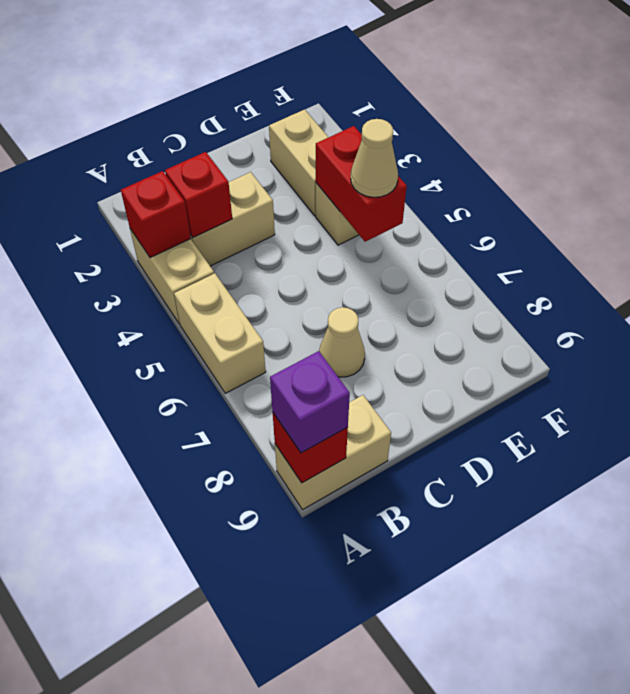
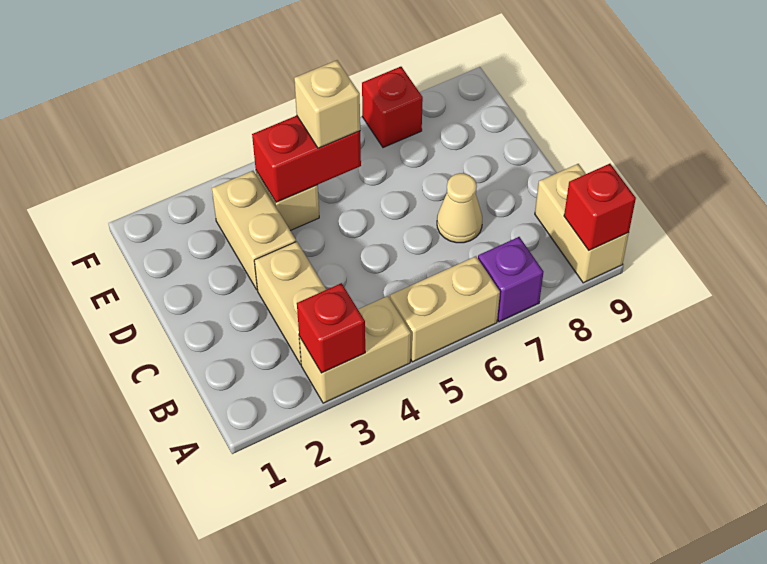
purple brick A9 level 3 -> purple brick A7 level 1
red brick B3 level 2 -> red brick F7 level 1
tan brick E2:E3 level 1 -> tan brick D3:E3 level 1
tan cone E5 level 3 -> tan brick E5 level 3

